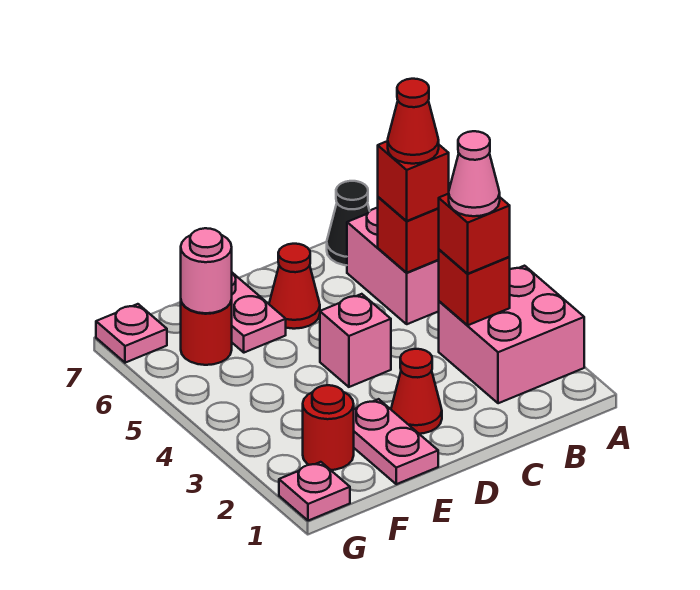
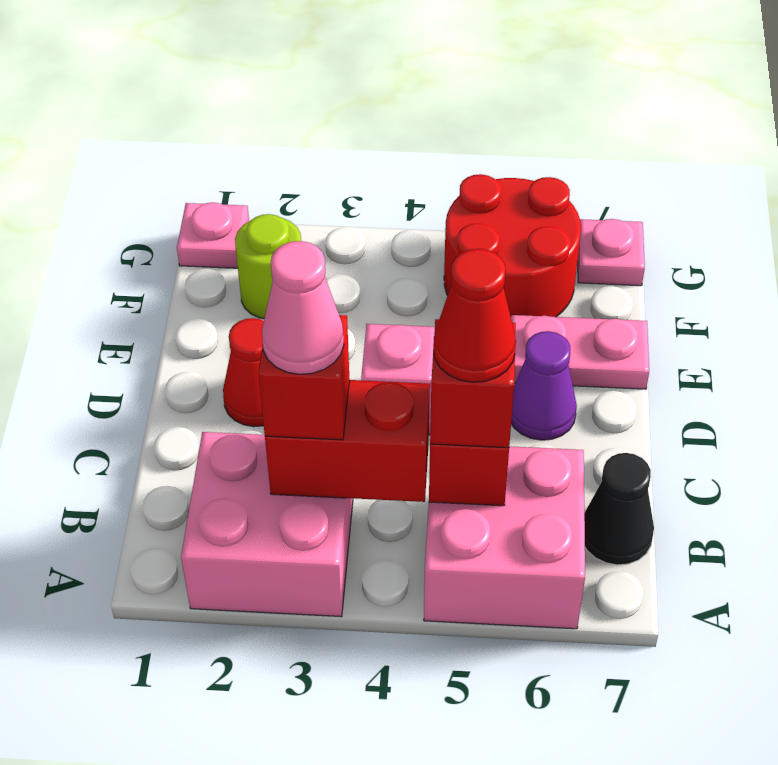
red brick B3 level 2 -> red brick B3:B4 level 2
red cone D6 level 1 -> purple cone D6 level 1
pink plate E1:E2 level 1 -> none
red round brick F2 level 1 -> lime round brick F2 level 1
red round brick F6 level 1 -> red round brick F5:G6 level 1
pink round brick F6 level 2 -> none

